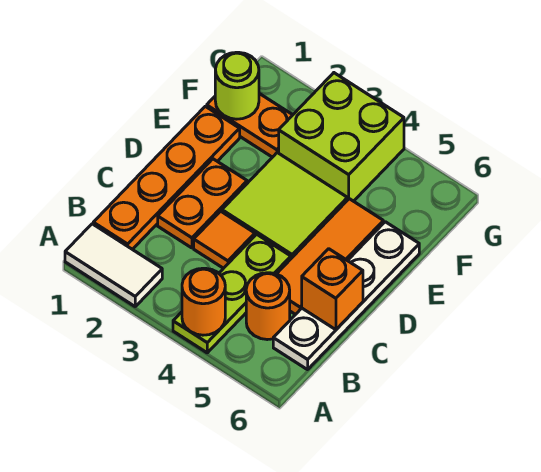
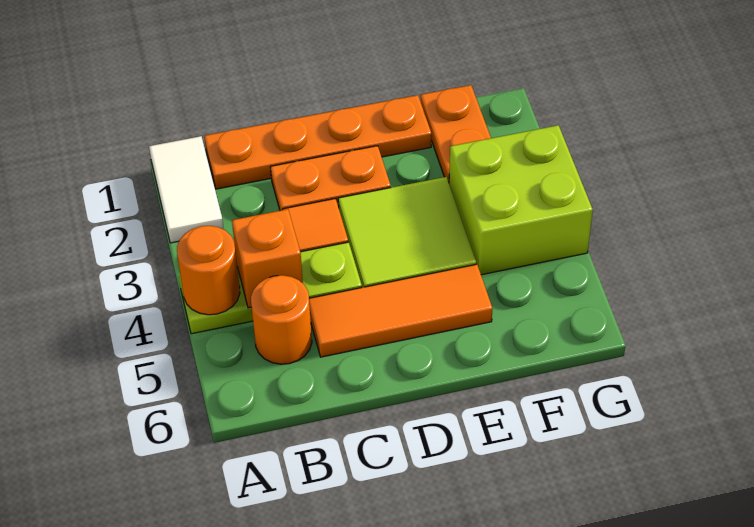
white plate B6:E6 level 1 -> none
orange brick C6 level 2 -> orange brick B4 level 2
lime round brick F1 level 2 -> none

